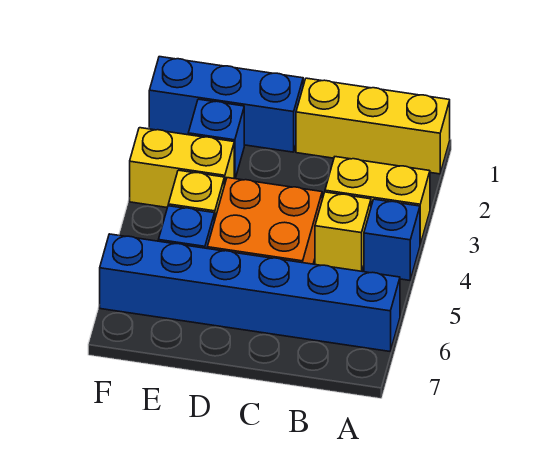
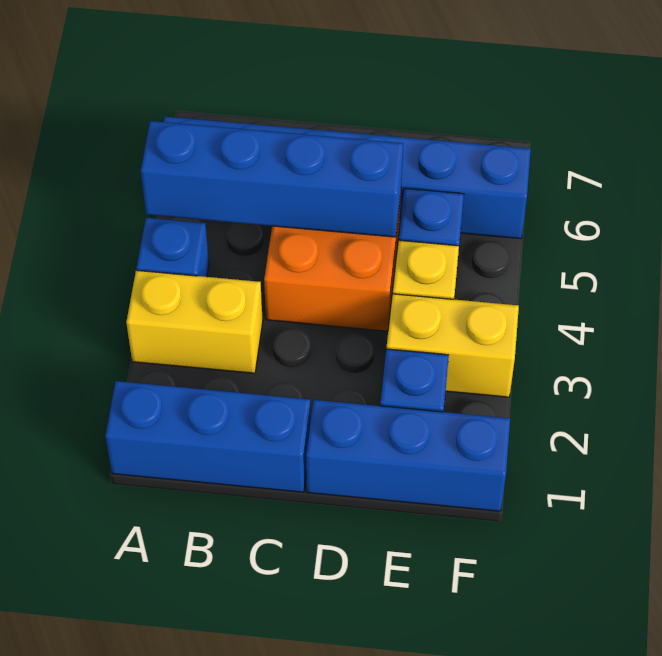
yellow brick A1:C1 level 1 -> blue brick A1:C1 level 1
none -> blue brick A5:D5 level 2
yellow brick B4 level 1 -> none

